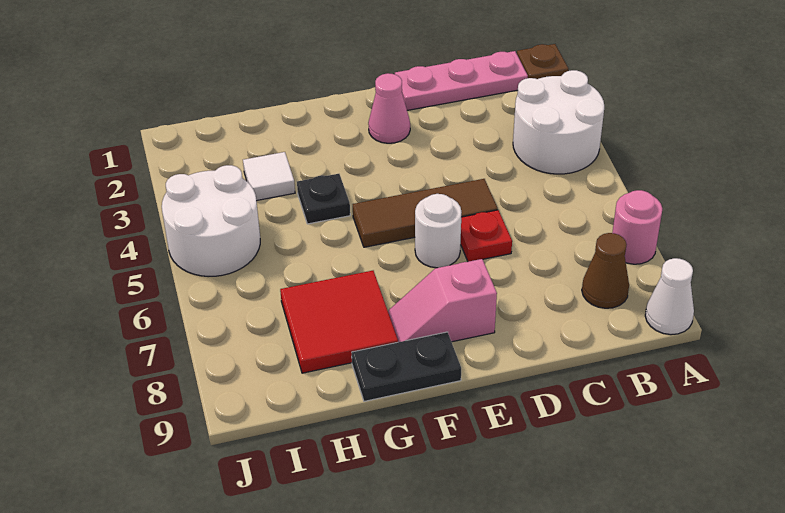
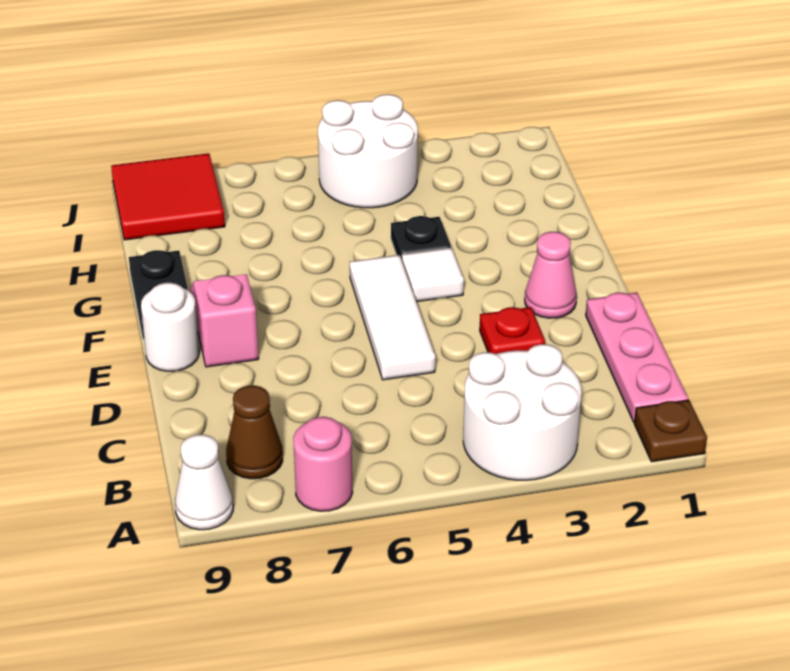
brown tile D5:F5 level 1 -> white tile D5:F5 level 1
red plate D6 level 1 -> red plate D3 level 1
white round brick E6 level 1 -> white round brick E9 level 1
red tile G7:H8 level 1 -> red tile I8:J9 level 1
white tile H3 level 1 -> white tile F4 level 1

